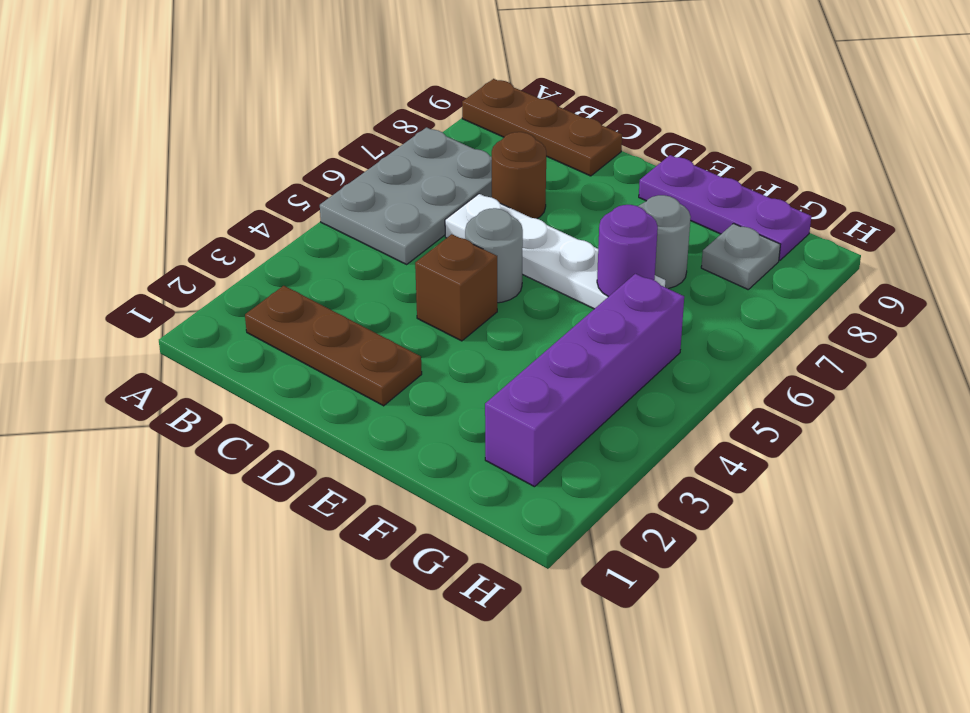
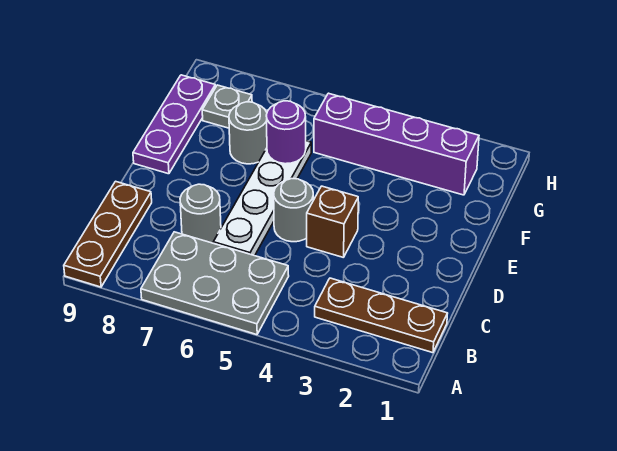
brown plate B2:D2 level 1 -> brown plate B1:B3 level 1
brown round brick C7 level 1 -> grey round brick C7 level 1

